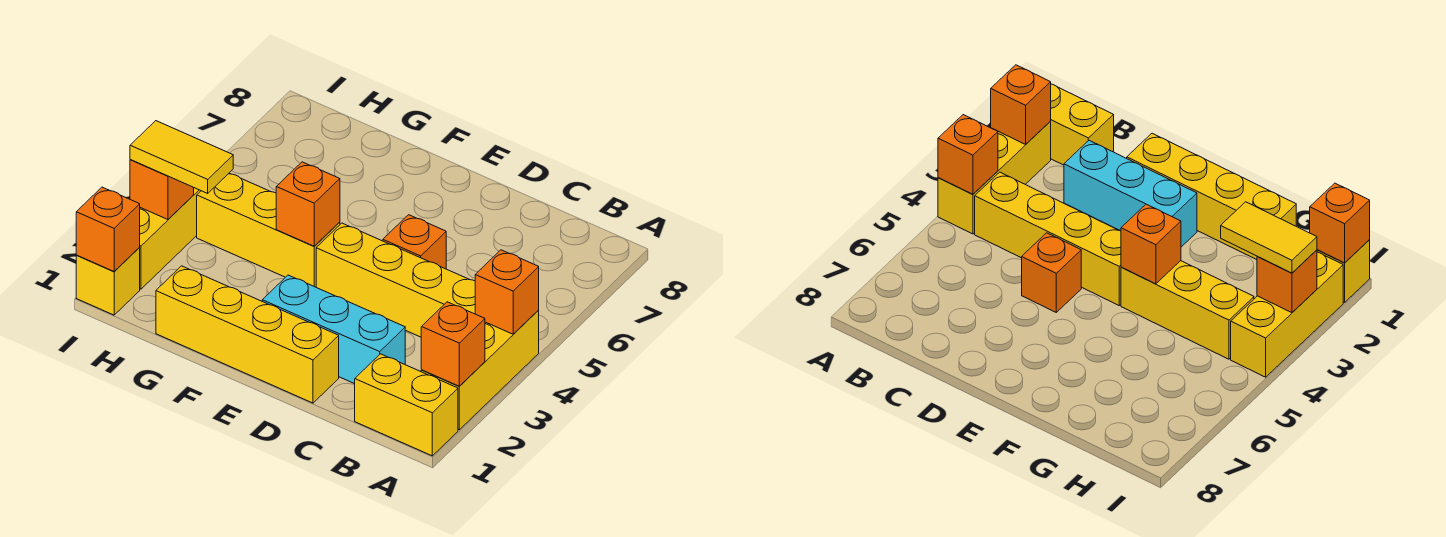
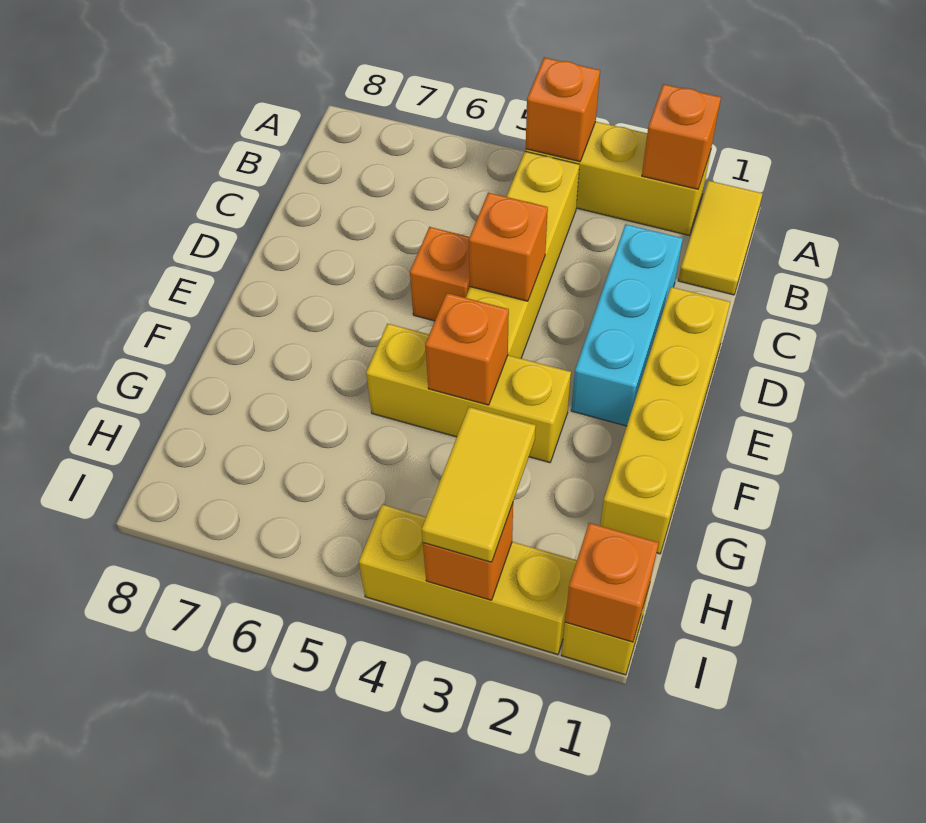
yellow brick A1:B1 level 1 -> yellow tile A1:B1 level 1
none -> orange brick D4 level 2
yellow brick F4:H4 level 1 -> yellow brick F3:F5 level 1

